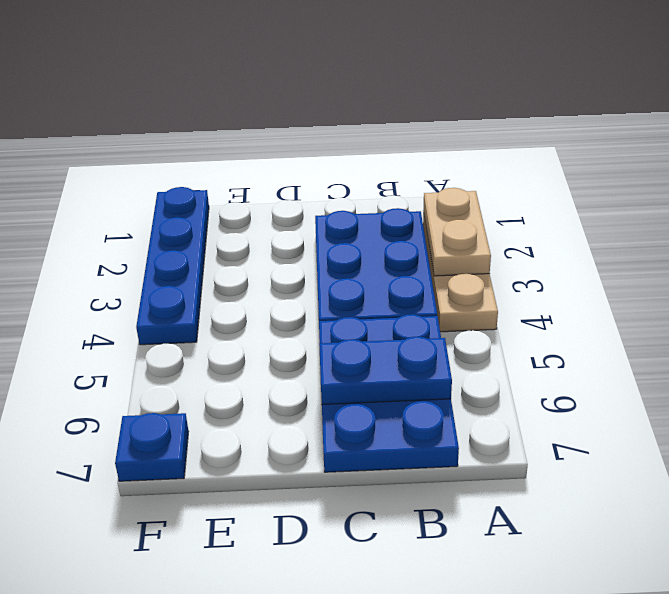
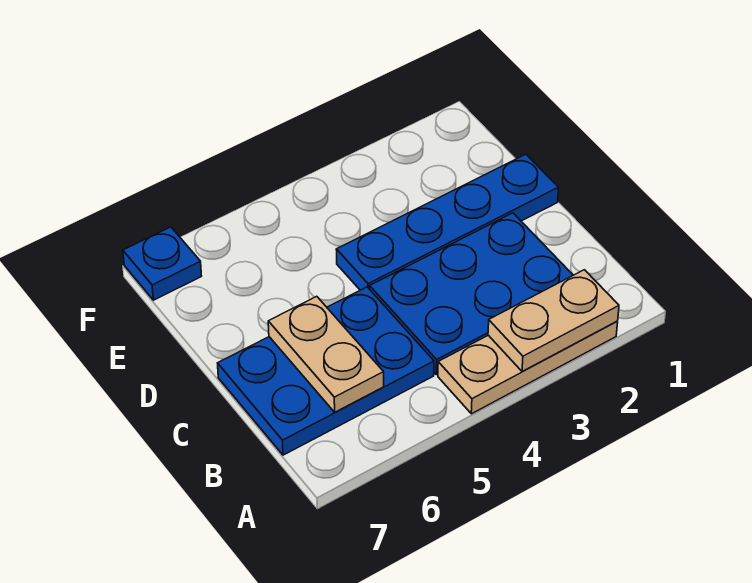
blue plate B6:C6 level 2 -> tan plate B6:C6 level 2
blue plate F1:F4 level 1 -> blue plate D1:D4 level 1

